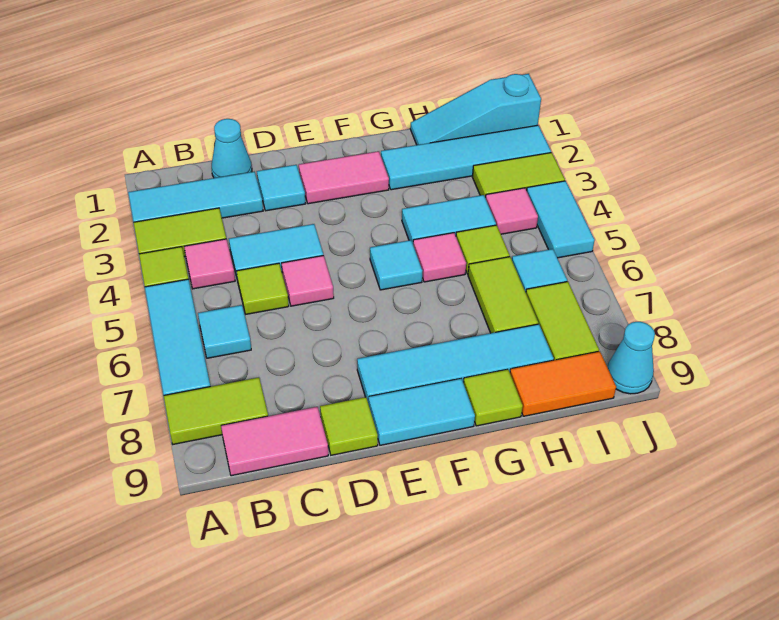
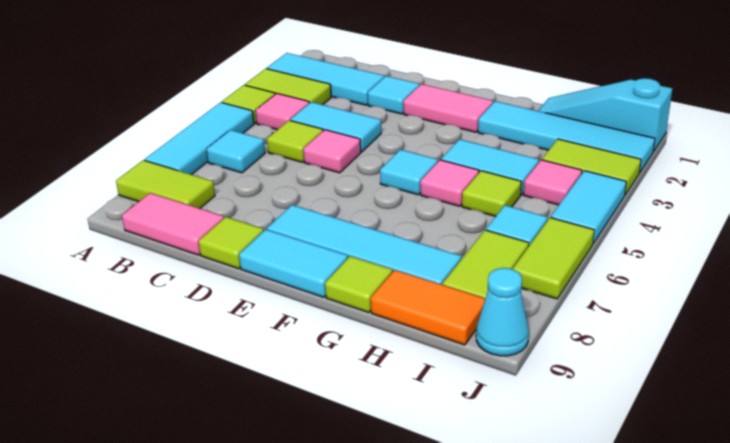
cyan cone C1 level 1 -> none
lime tile H6:H7 level 1 -> lime tile J6:J7 level 1

